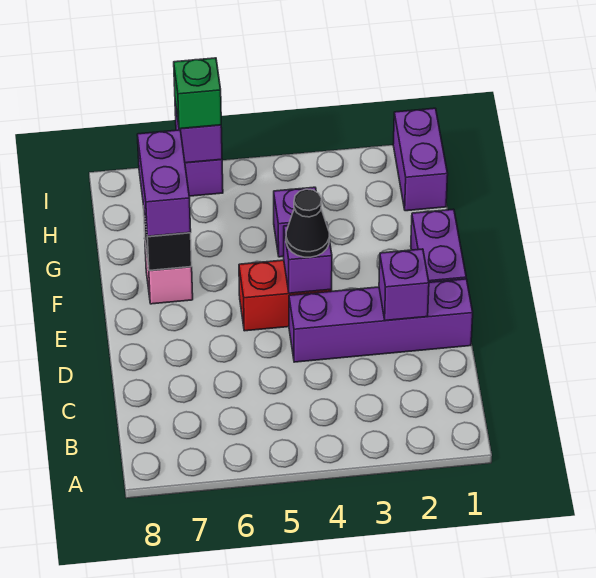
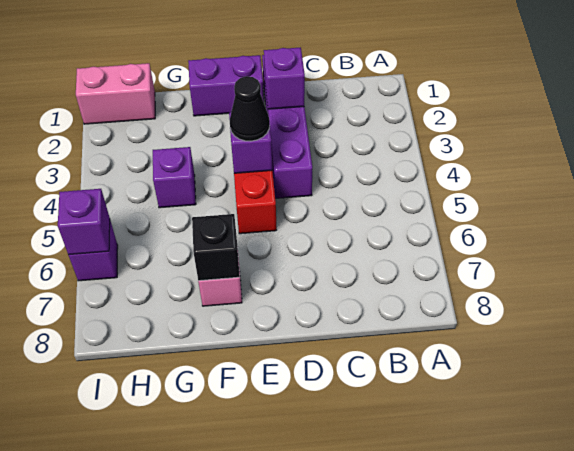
purple brick F7:G7 level 3 -> none
purple brick H1:I1 level 1 -> pink brick H1:I1 level 1
green brick I6 level 3 -> none

